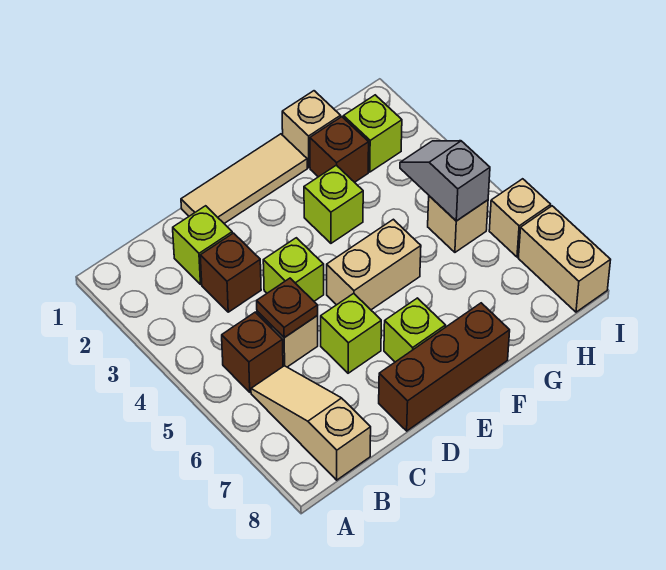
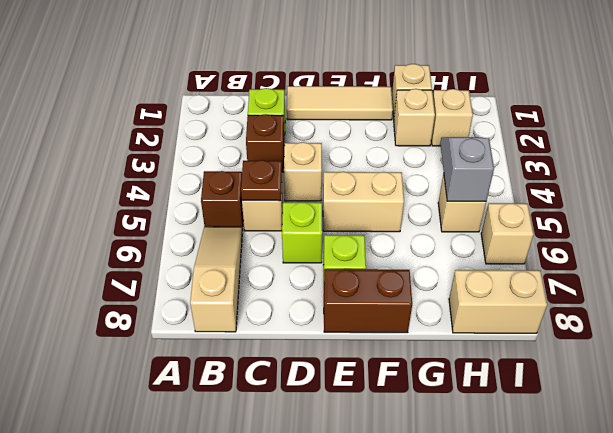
lime brick D4 level 1 -> tan brick D4 level 1
brown brick D8:F8 level 1 -> brown brick E8:F8 level 1
lime brick F3 level 1 -> none
brown brick G2 level 1 -> tan brick G2 level 1
lime brick H2 level 1 -> tan brick H2 level 1
tan brick I7:I8 level 1 -> tan brick H8:I8 level 1

